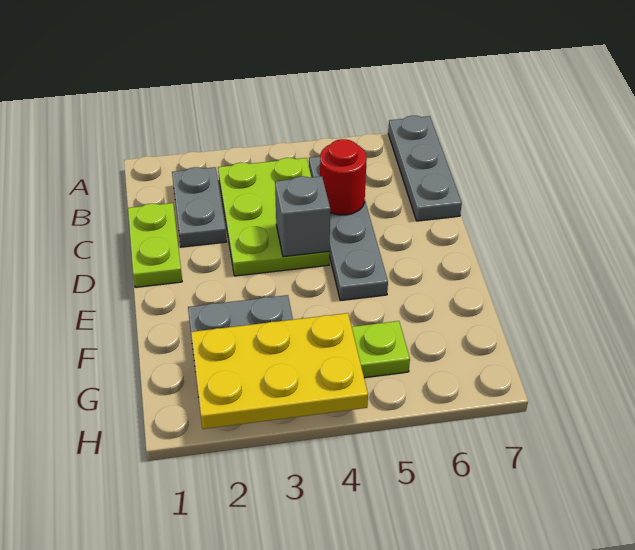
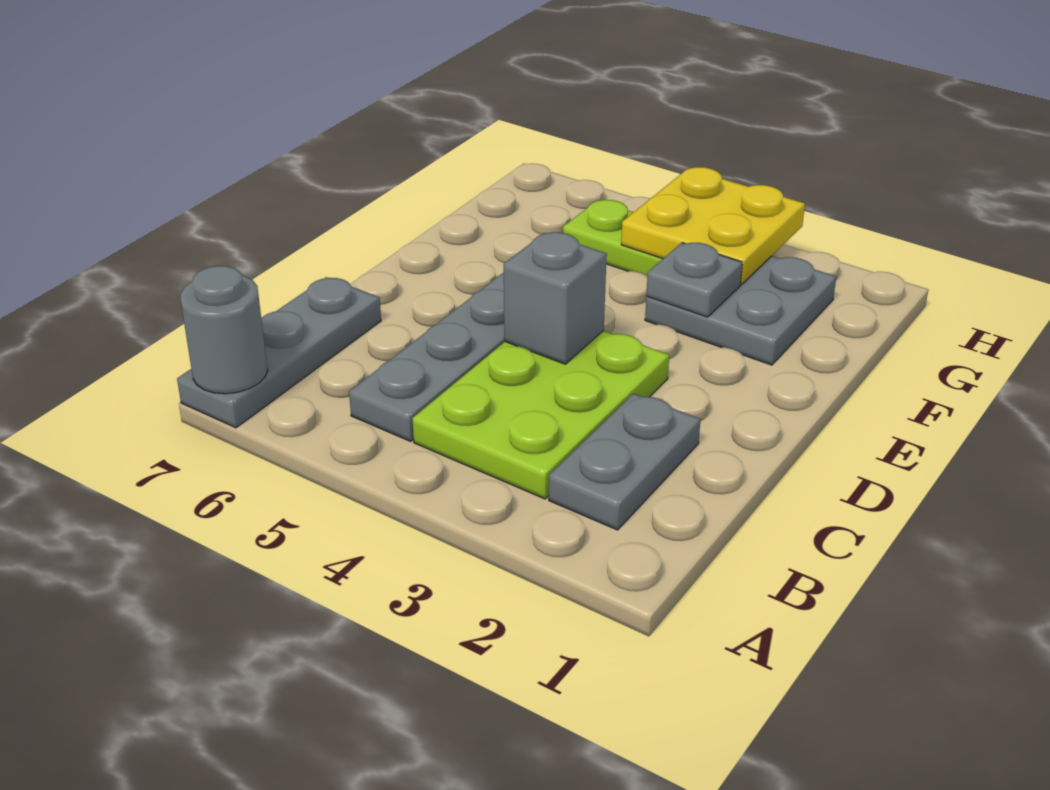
none -> grey round brick A7 level 2
lime plate C1:D1 level 1 -> none
red round brick C5 level 2 -> none
none -> grey plate F3 level 2
yellow plate G2:H4 level 2 -> yellow plate G3:H4 level 2

